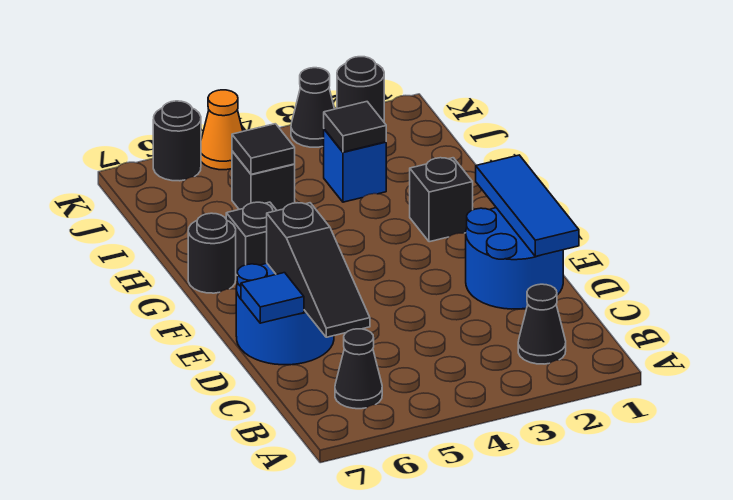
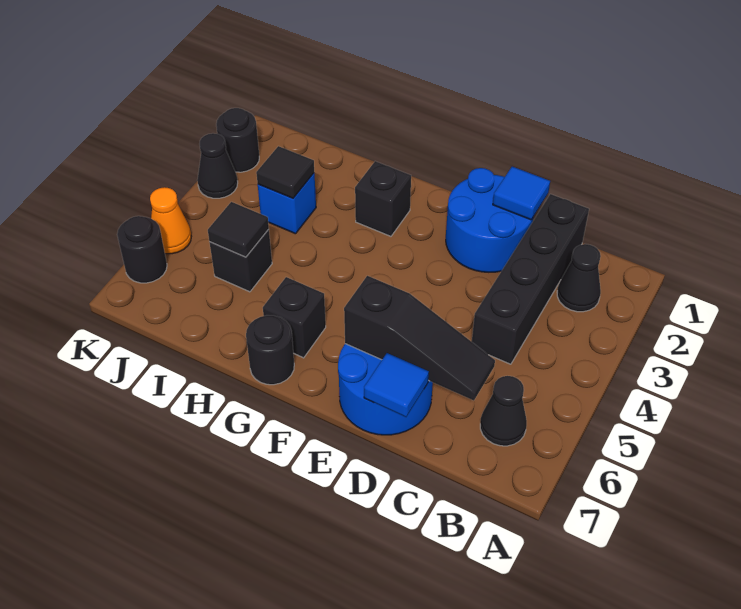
none -> black brick C1:C4 level 1
blue tile D1:F1 level 2 -> blue tile D1 level 2

